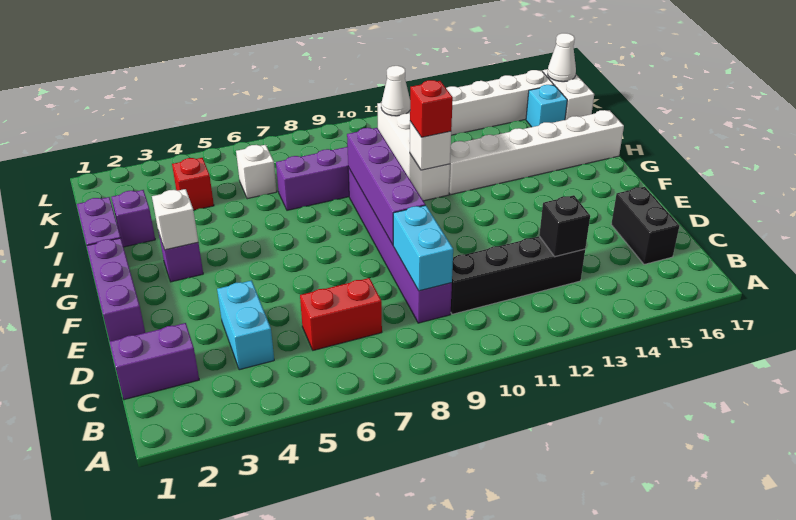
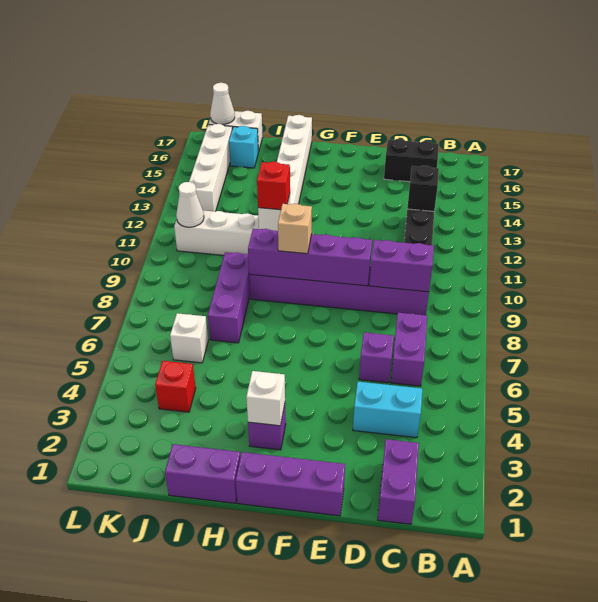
red brick C6:C7 level 1 -> purple brick C6:C7 level 1
cyan brick C9:D9 level 2 -> purple brick C9:D9 level 2
none -> tan brick G9 level 3
purple brick I2 level 1 -> purple brick D6 level 1

